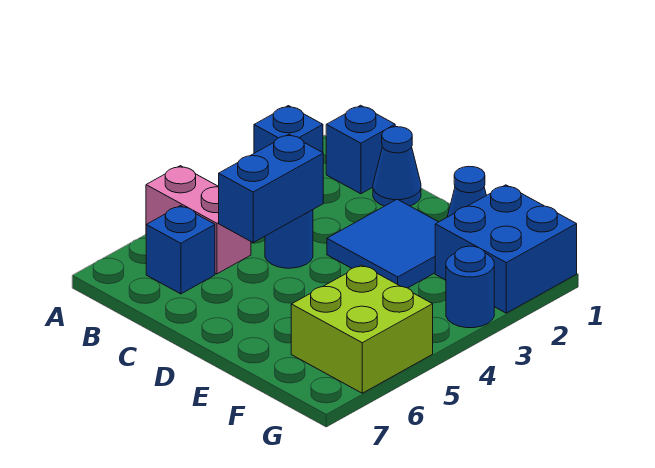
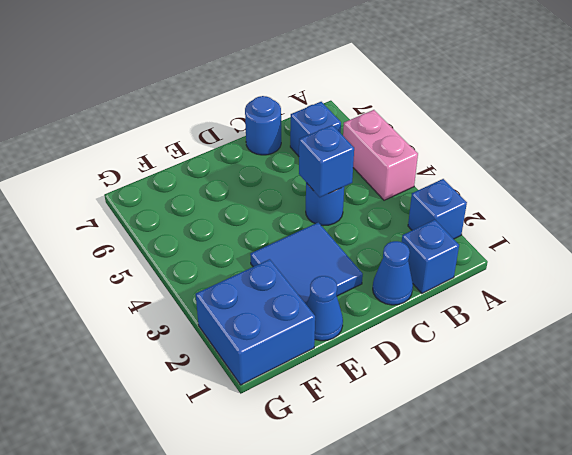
pink brick A5:B5 level 1 -> pink brick A4:A5 level 1
blue brick C4:C5 level 2 -> blue brick C4 level 2
lime brick F5:G6 level 1 -> none
blue round brick G3 level 1 -> blue round brick C7 level 1

